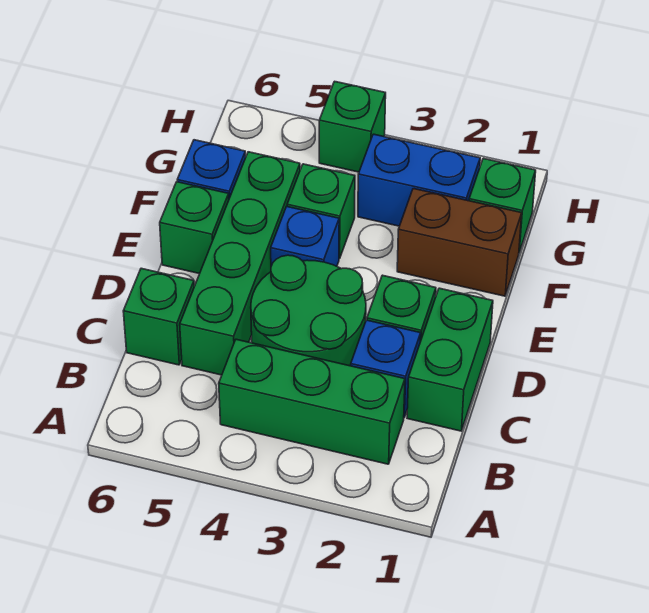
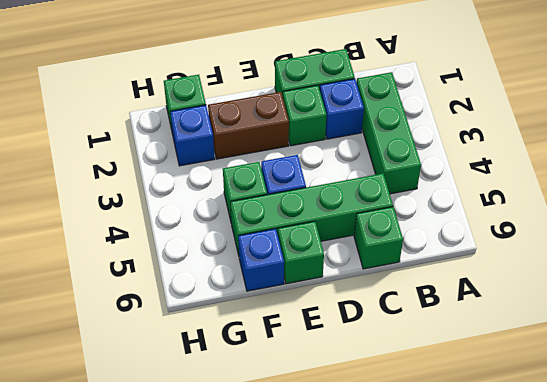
green round brick C3:D4 level 1 -> none
brown brick F1:F2 level 1 -> brown brick E2:F2 level 1
blue brick G2:G3 level 1 -> blue brick G2 level 1
green brick H4 level 1 -> none

